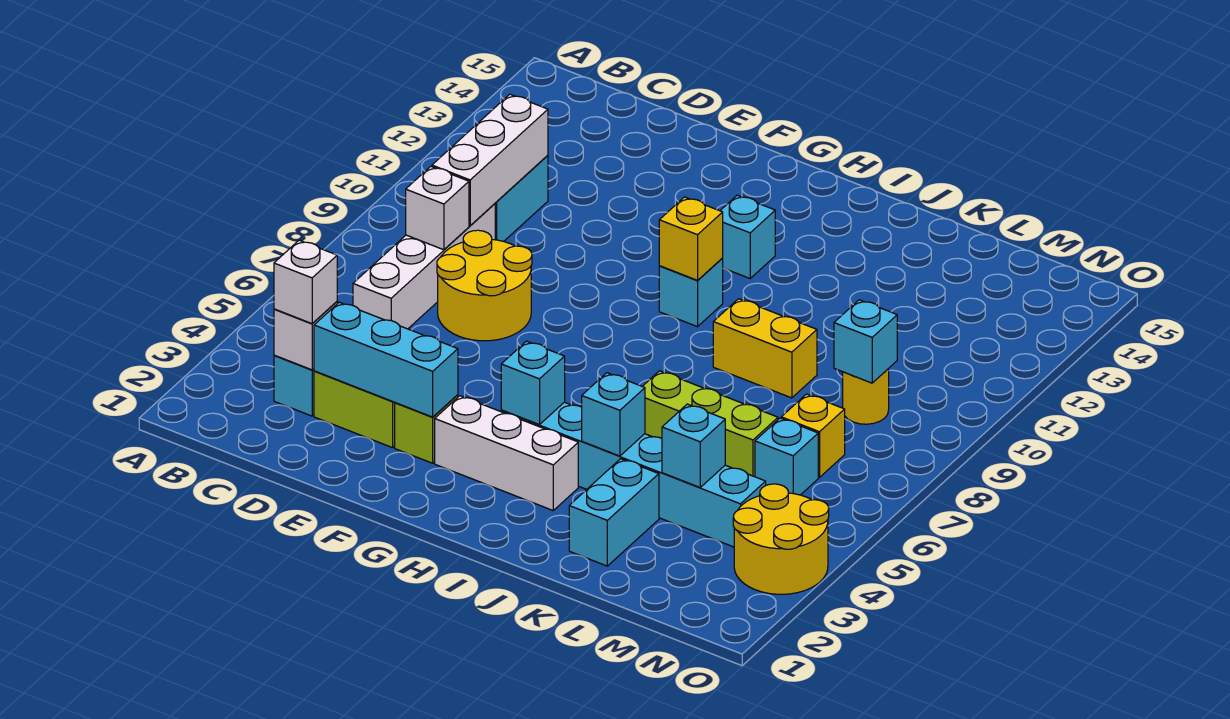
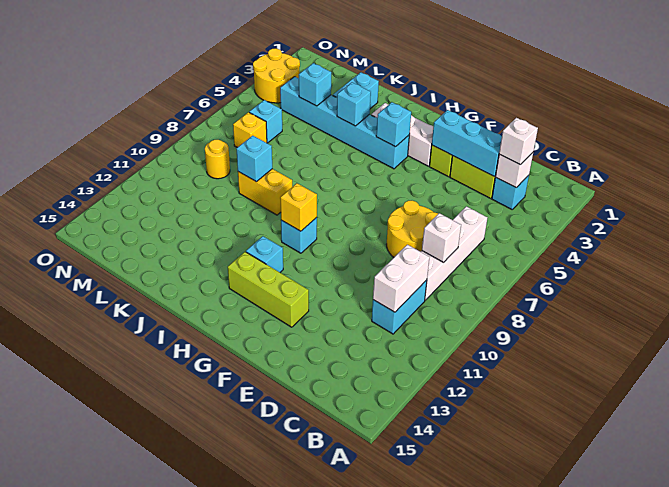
white brick C9:C11 level 2 -> white brick C10:C11 level 2
lime brick J6:L6 level 1 -> lime brick F13:H13 level 1
cyan brick M9 level 2 -> cyan brick K9 level 2

